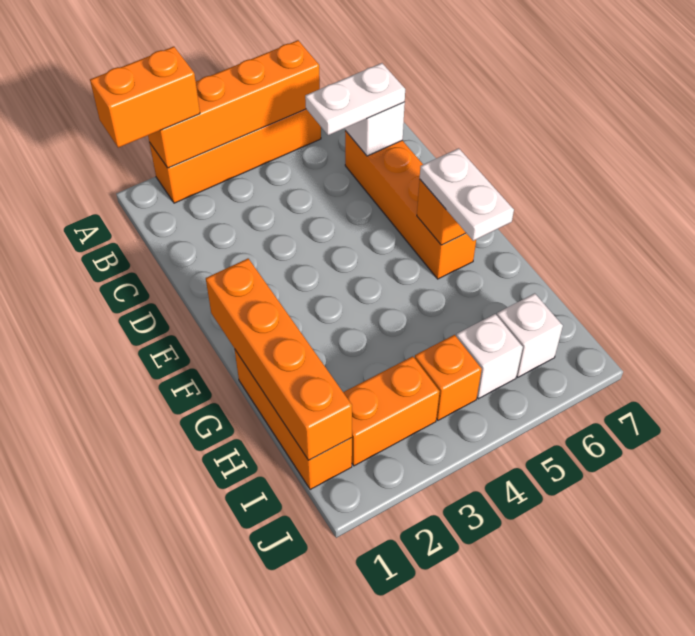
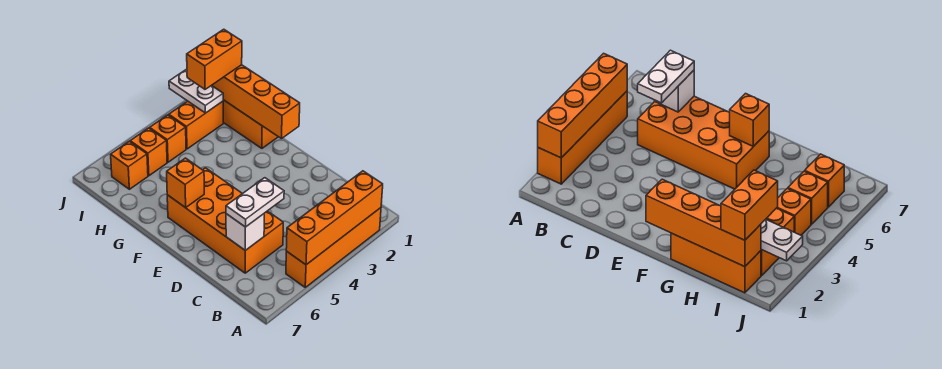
orange brick A1:A2 level 3 -> orange brick I1:I2 level 3
orange brick C6:F6 level 1 -> orange brick C5:F6 level 1
white plate F6:G6 level 3 -> white plate I2:J2 level 2
white brick I5 level 1 -> orange brick I5 level 1
white brick I6 level 1 -> orange brick I6 level 1

